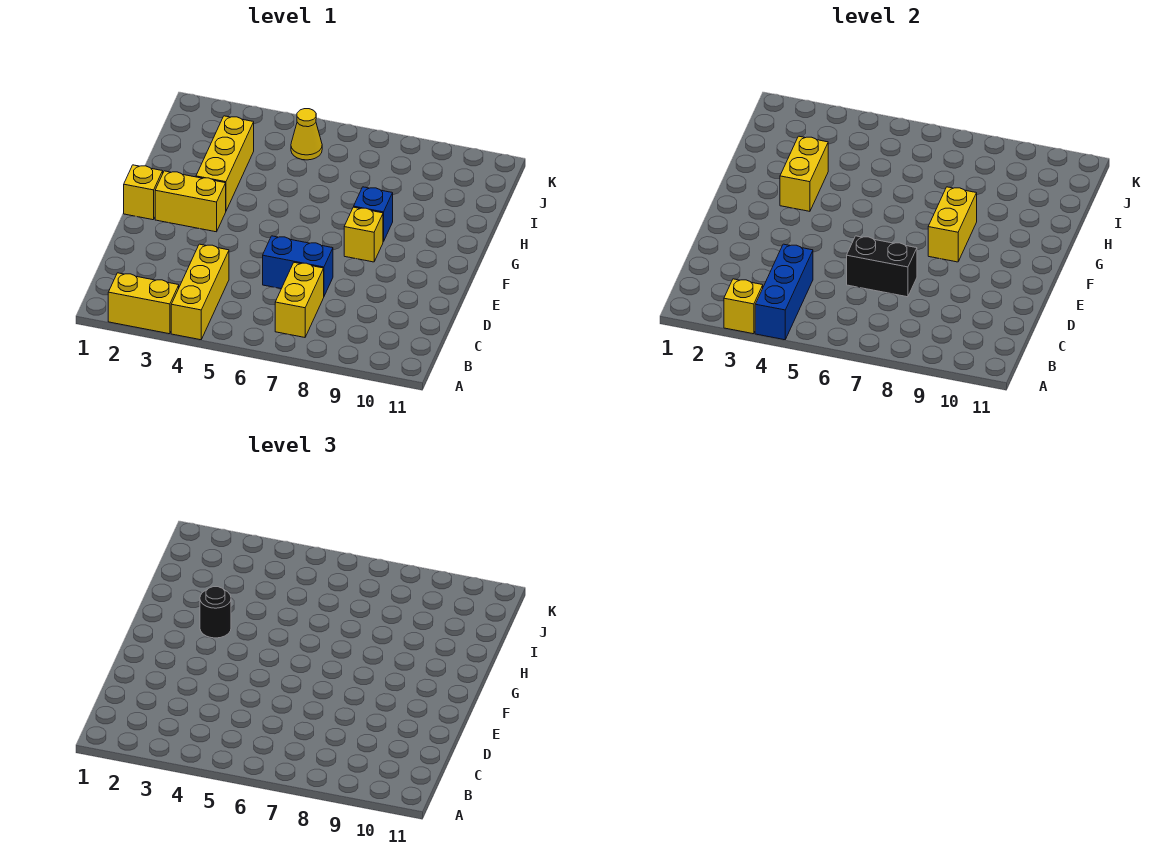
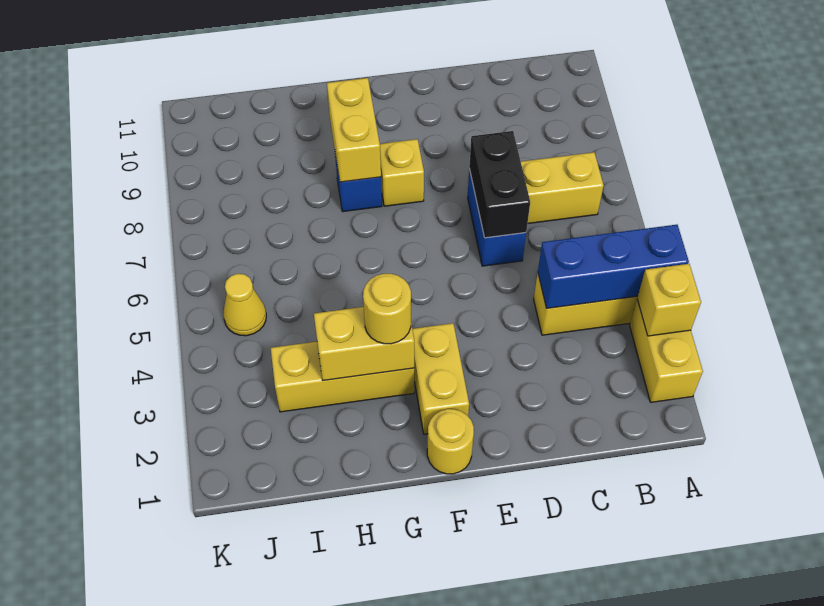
yellow brick F1 level 1 -> yellow round brick F1 level 1
yellow brick F8:G8 level 2 -> yellow brick G8:G9 level 2
black round brick G3 level 3 -> yellow round brick G3 level 3

